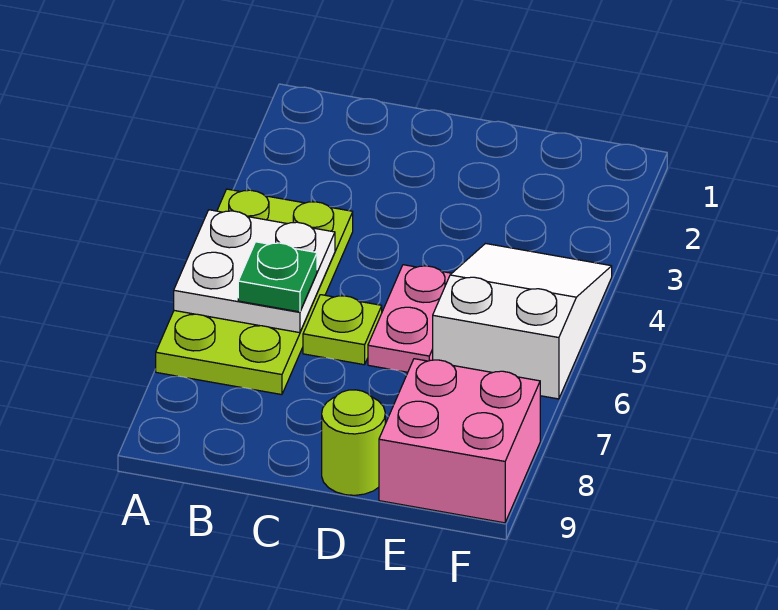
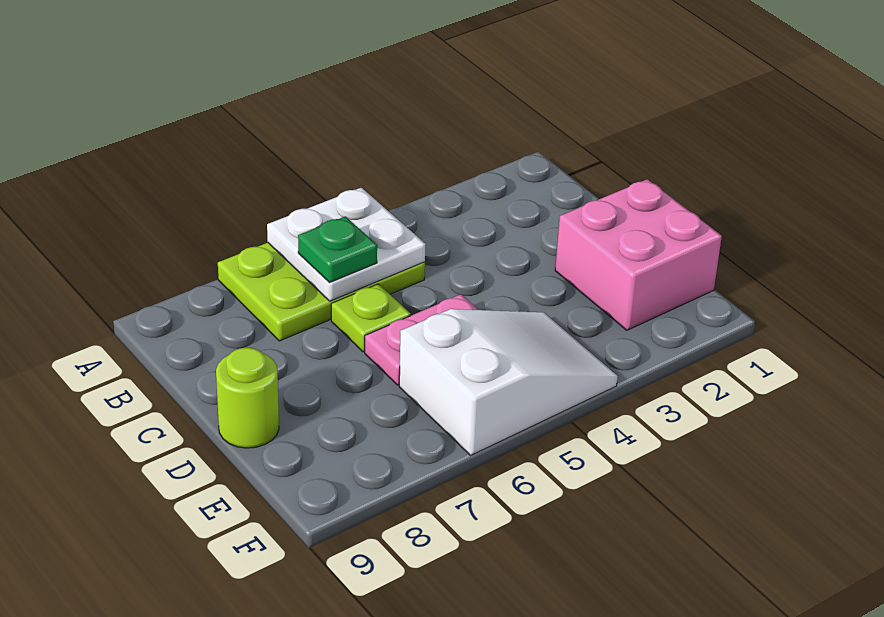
lime plate A4:B7 level 1 -> lime plate A5:B7 level 1
pink brick E8:F9 level 1 -> pink brick D1:E2 level 1

